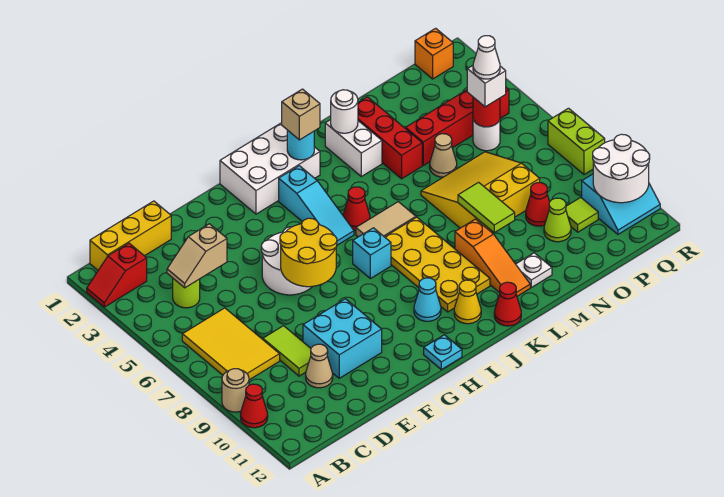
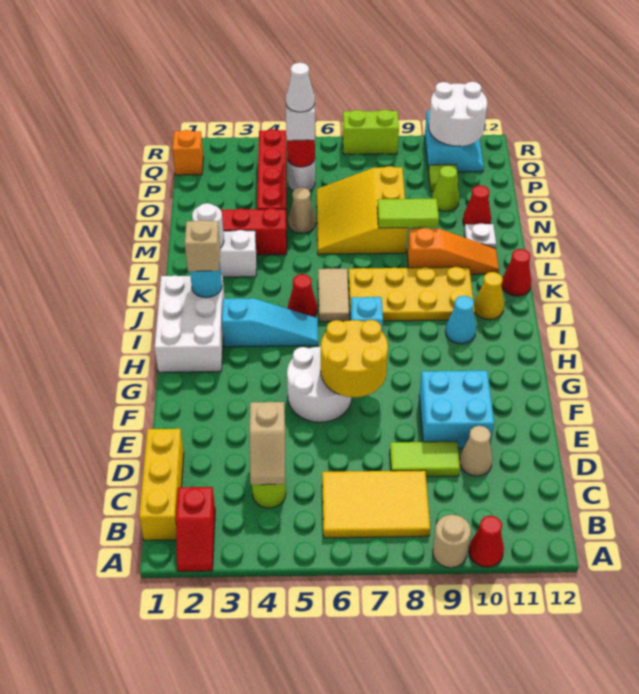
cyan plate H12 level 1 -> none
red cone O9 level 1 -> red cone N11 level 1

